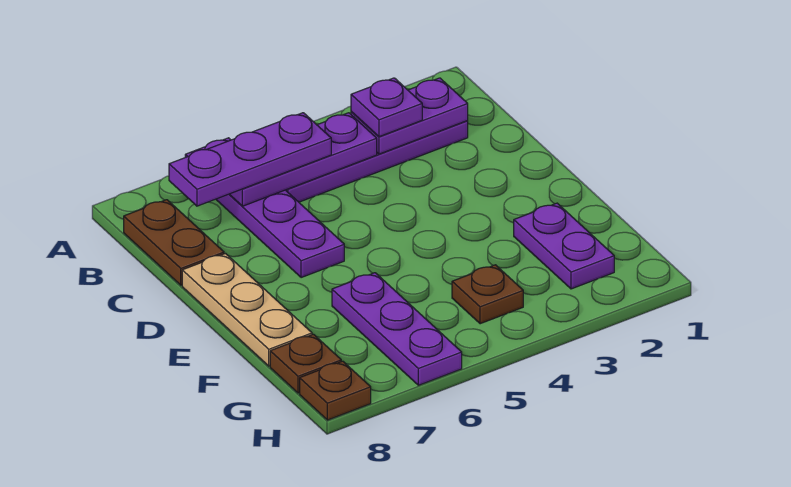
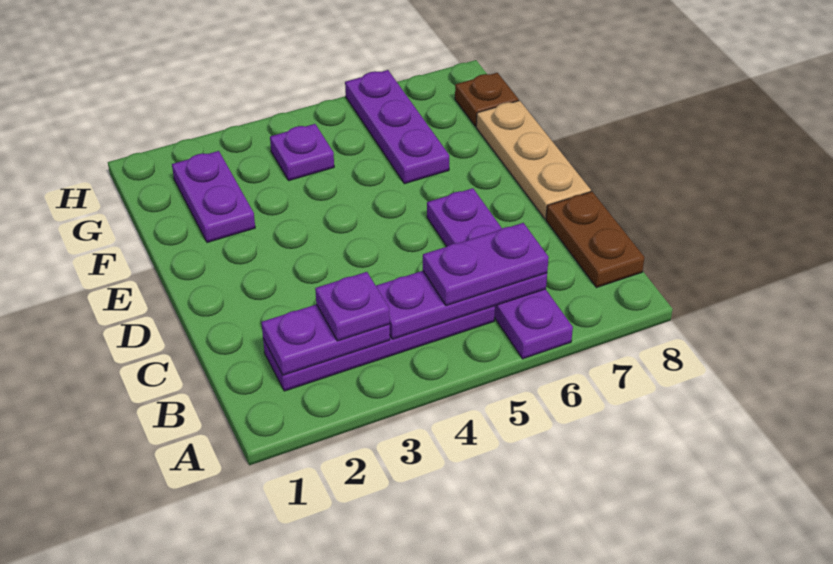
purple plate B5:B7 level 3 -> purple plate B5:B6 level 3
brown plate G4 level 1 -> purple plate G4 level 1
brown plate H8 level 1 -> none

